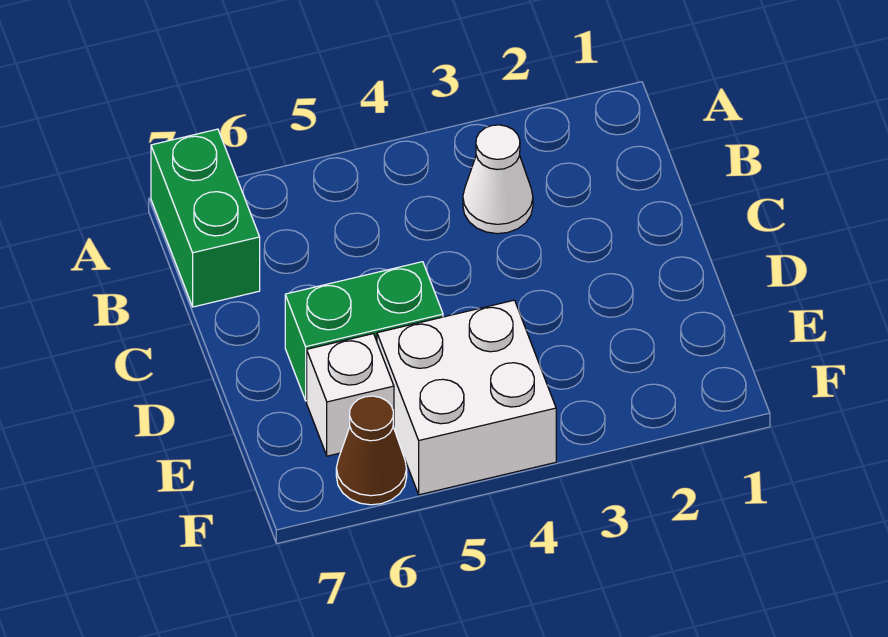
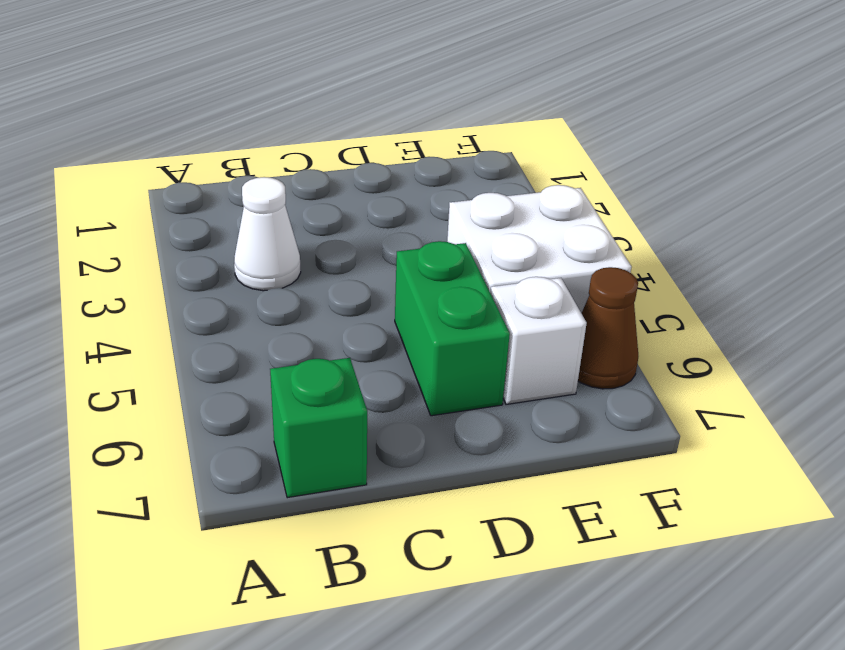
green brick A7:B7 level 1 -> green brick B7 level 1

